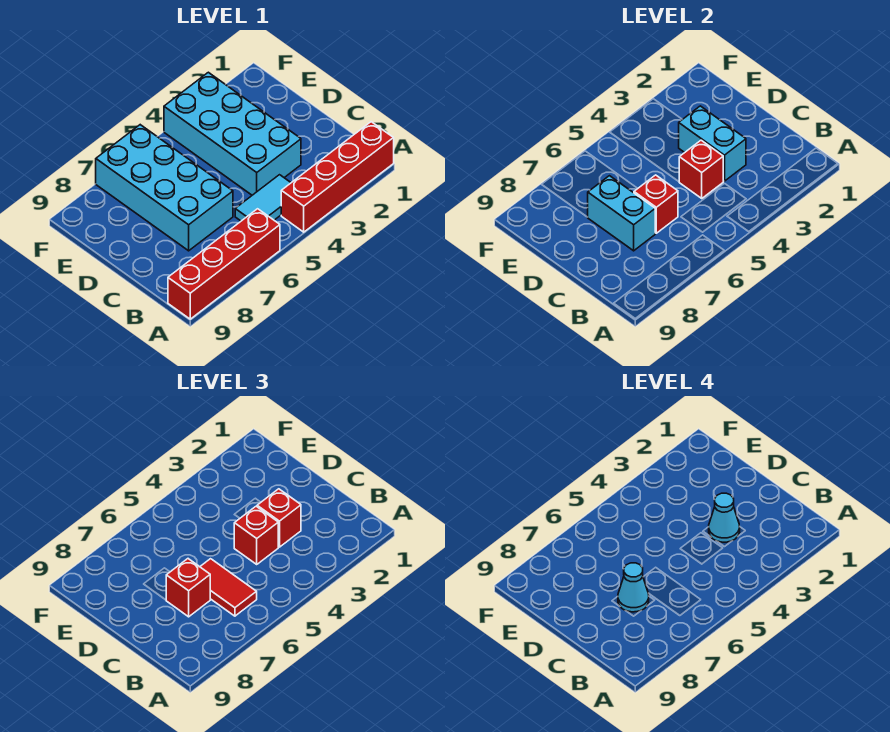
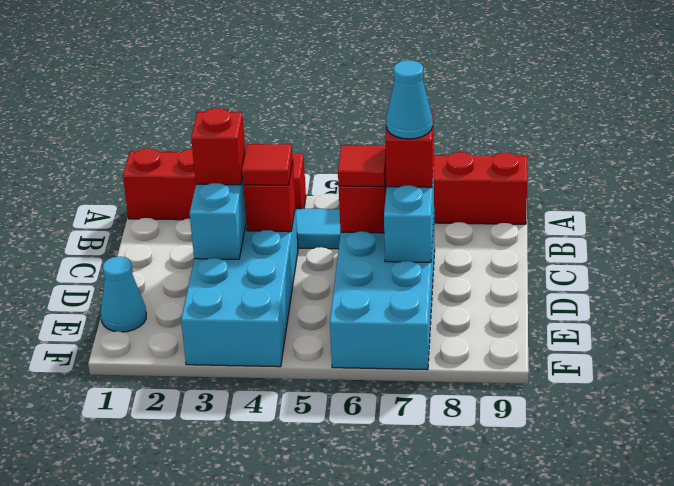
red tile B6:C6 level 3 -> red tile C6 level 3
cyan cone C3 level 4 -> cyan cone E1 level 1
red brick C4 level 3 -> red tile C4 level 3

